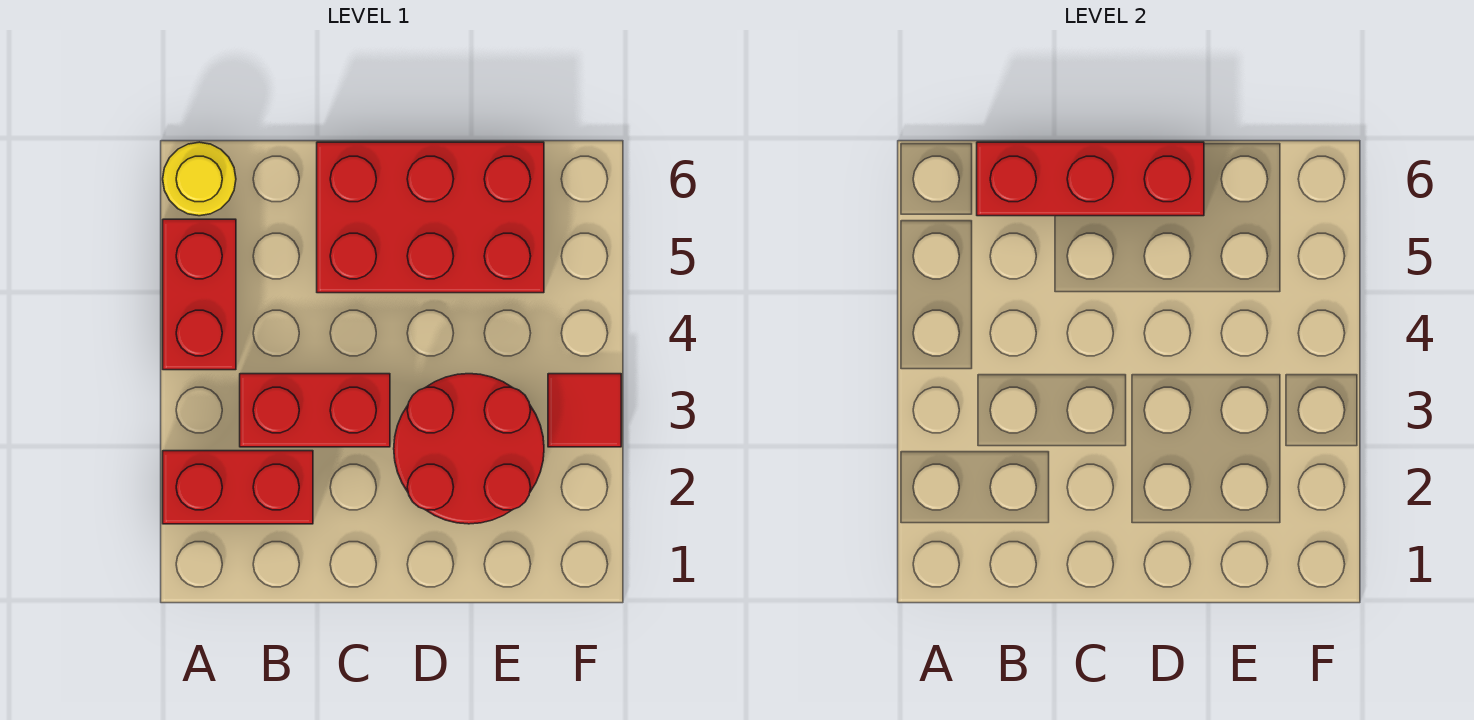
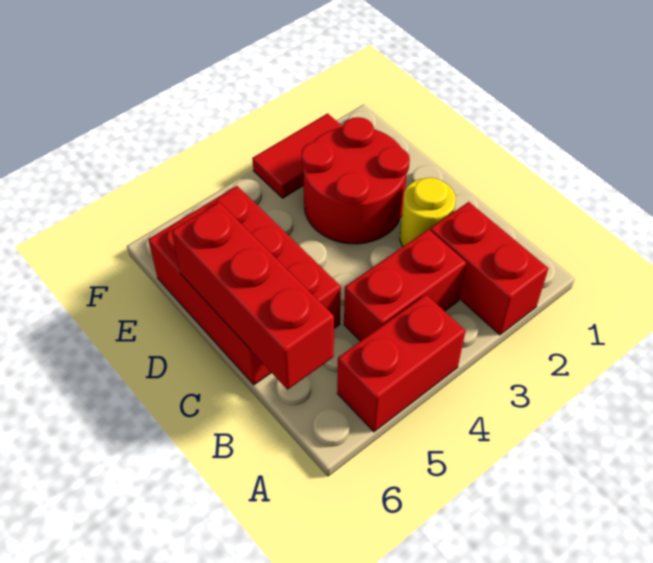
yellow round brick A6 level 1 -> yellow round brick C2 level 1
red brick B3:C3 level 1 -> red brick B3:B4 level 1
red tile F3 level 1 -> red tile F2:F3 level 1

